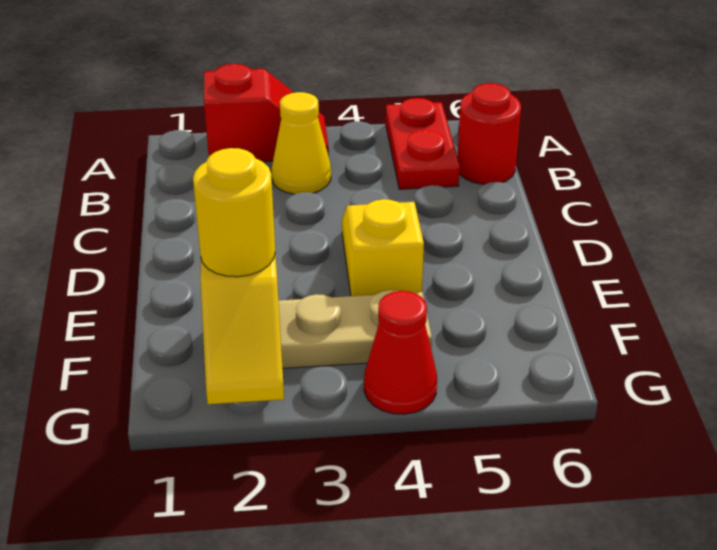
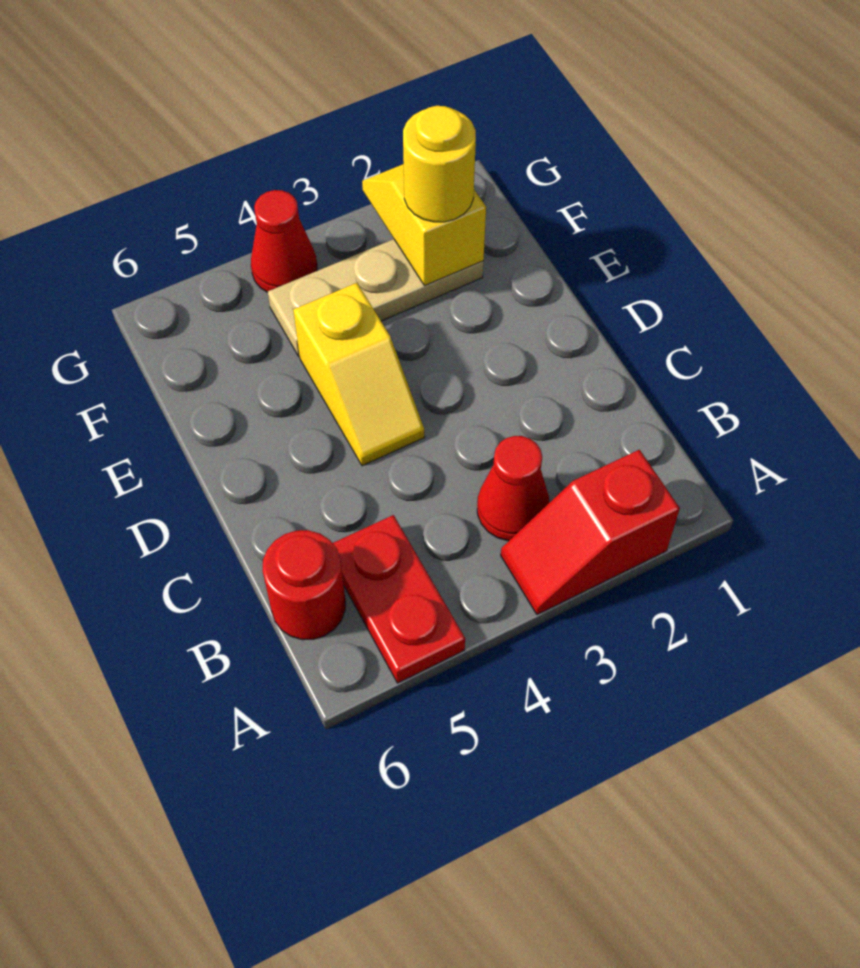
yellow cone B3 level 1 -> red cone B3 level 1

